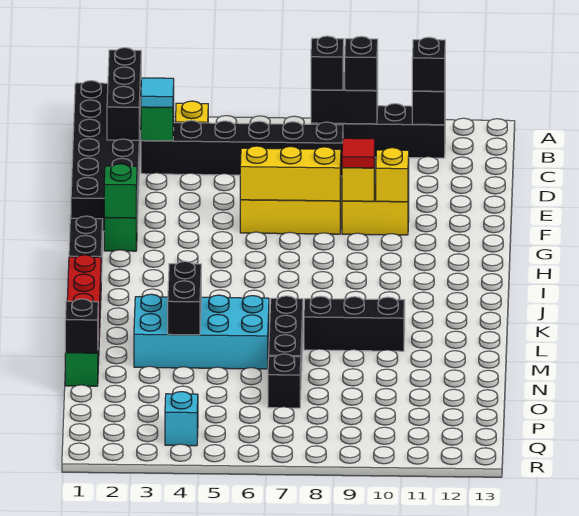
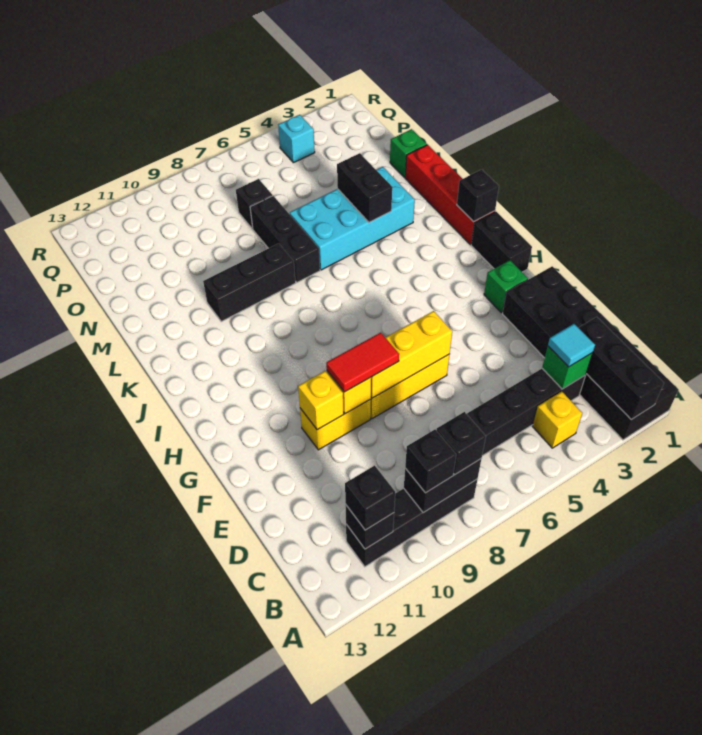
red tile F9 level 3 -> red tile F8:F9 level 3
green brick G2 level 2 -> none
black brick N1 level 2 -> black brick J1 level 2

